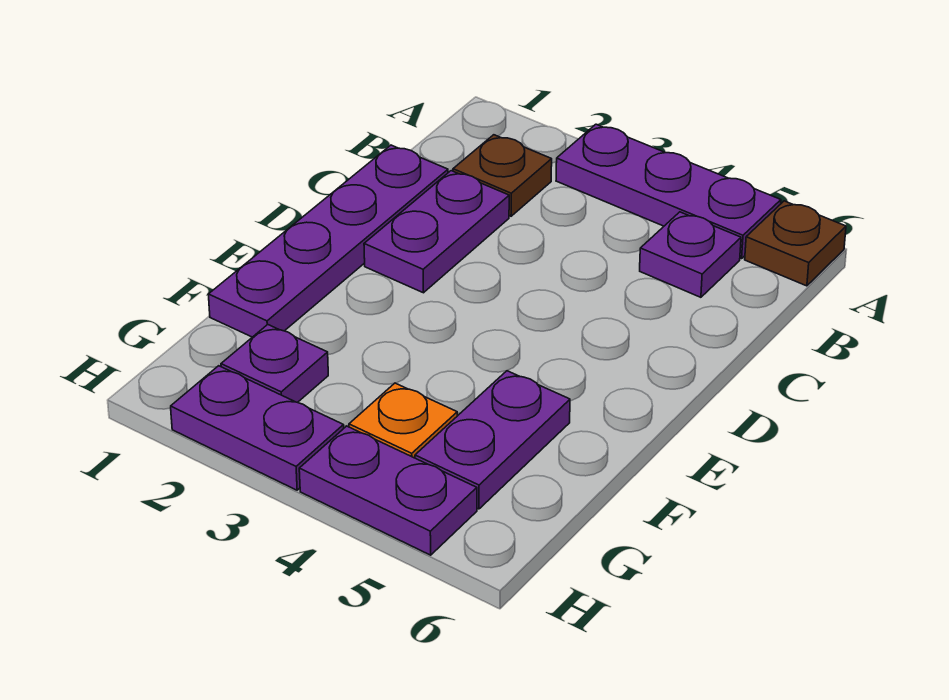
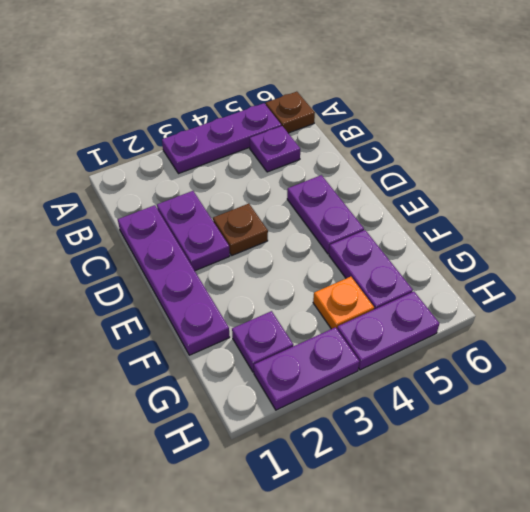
brown plate B2 level 1 -> brown plate D3 level 1
none -> purple plate D5:E5 level 1

